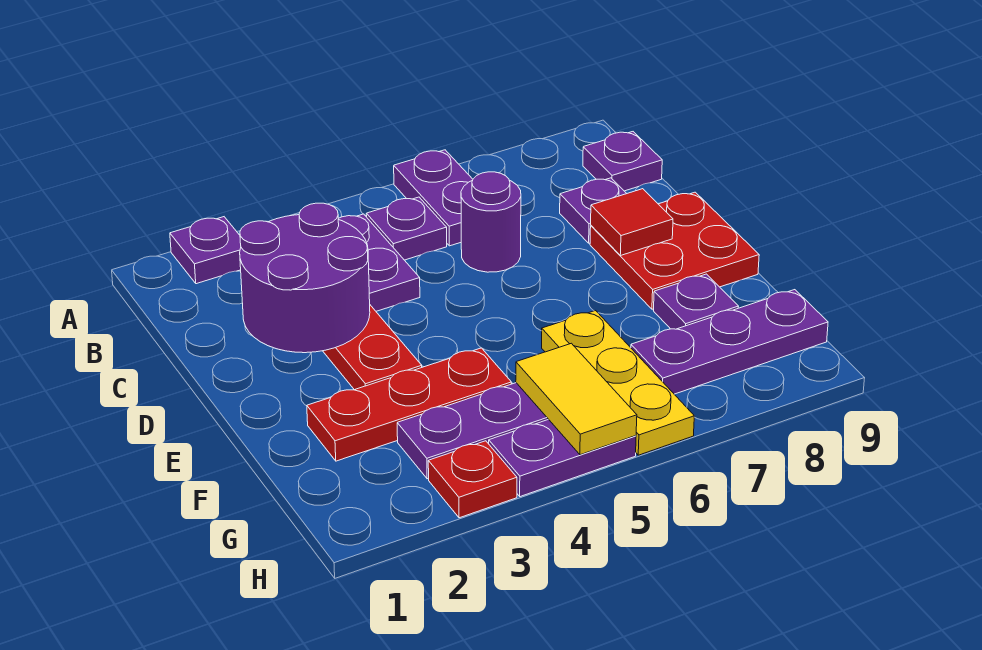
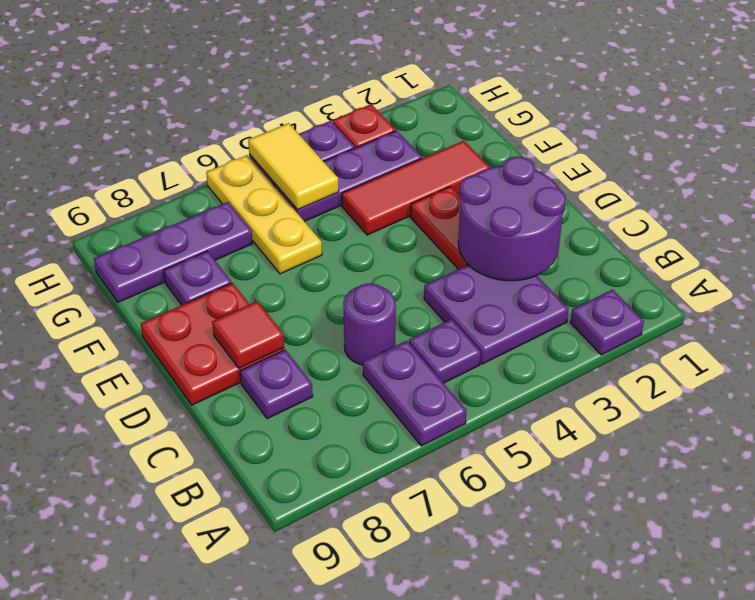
purple plate B9 level 1 -> none
red plate F2:F4 level 1 -> red tile F2:F4 level 1

